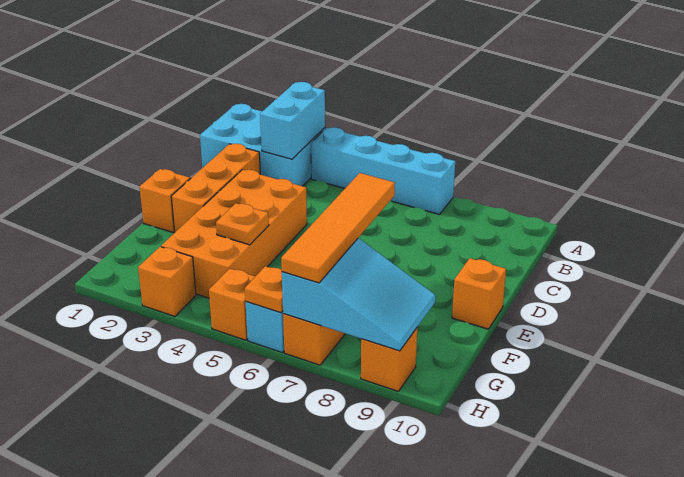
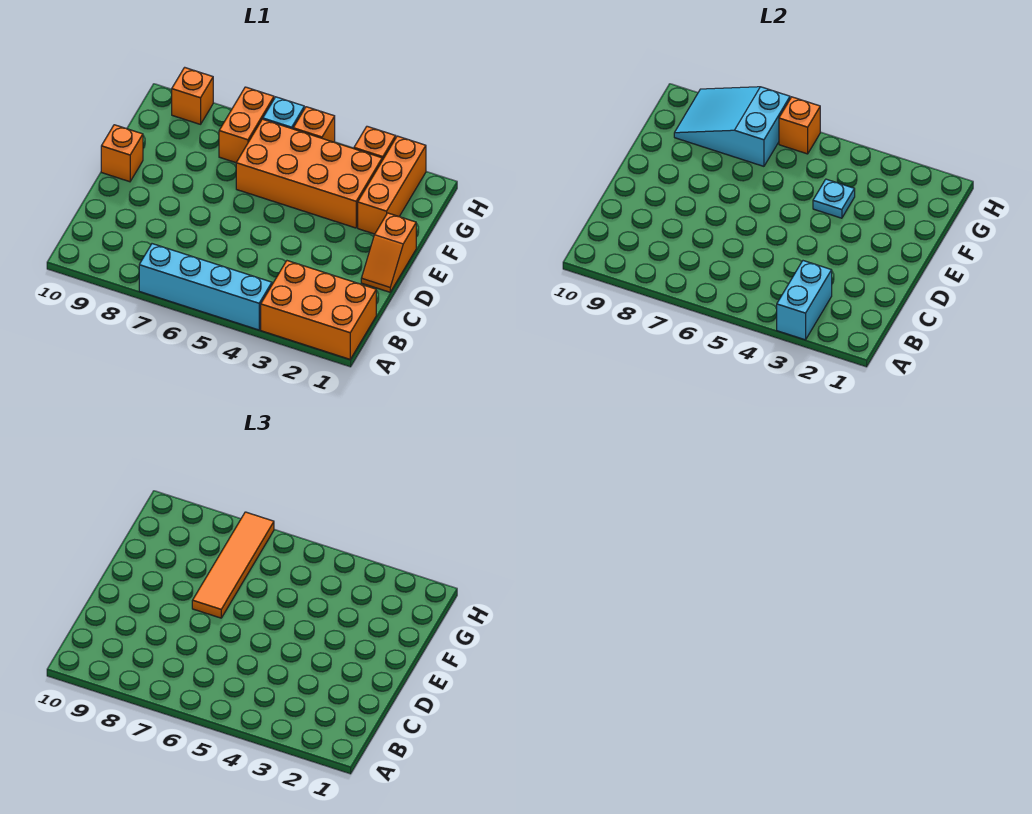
cyan brick A1:B3 level 1 -> orange brick A1:B3 level 1
orange brick C2:E2 level 1 -> orange brick F2:H2 level 1
orange brick D3:G4 level 1 -> orange brick F3:G6 level 1
orange plate F4 level 2 -> cyan plate F4 level 2
orange plate H6 level 2 -> orange brick H6 level 2

